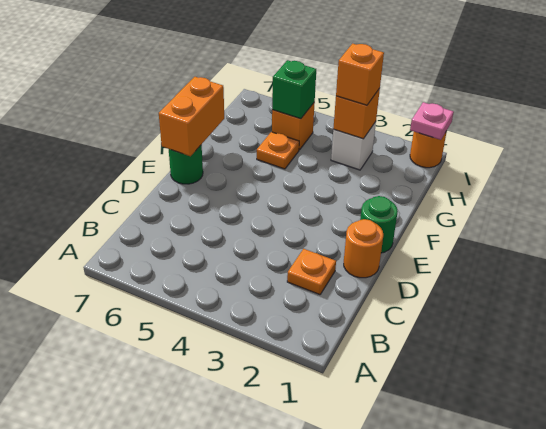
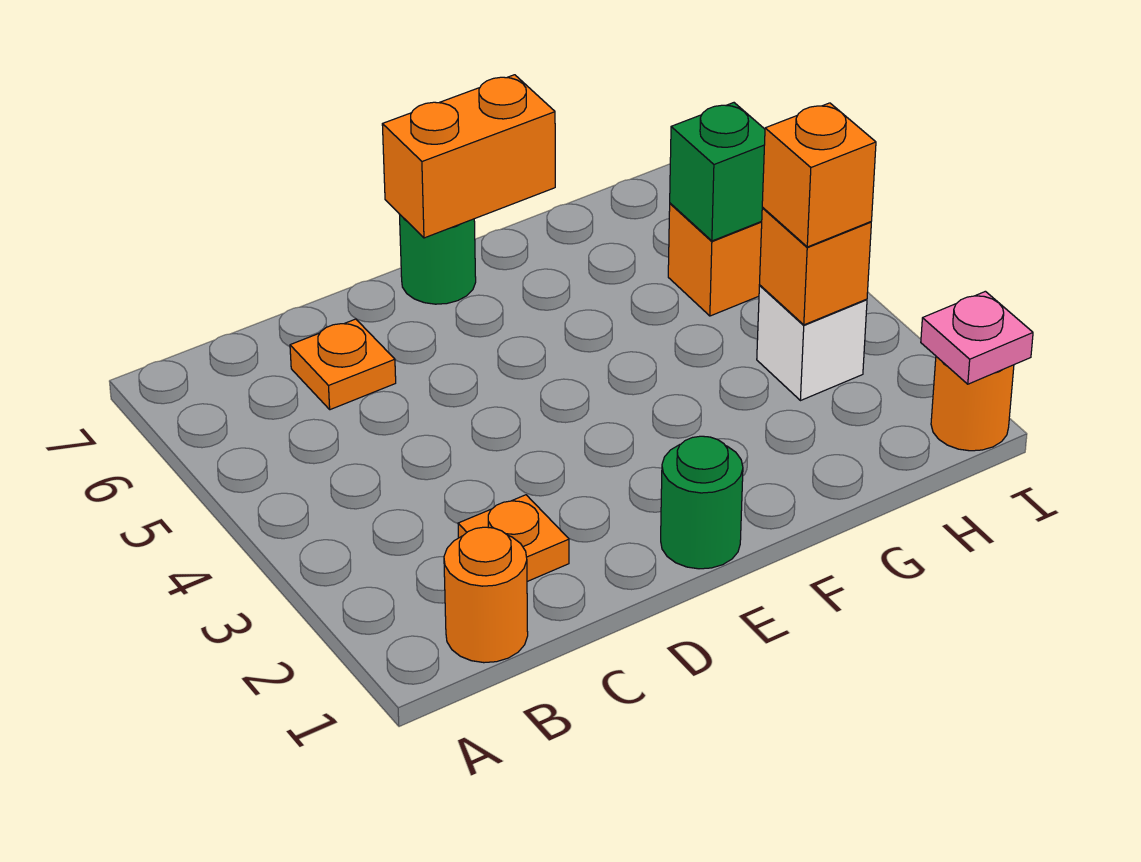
orange round brick D1 level 1 -> orange round brick B1 level 1
orange plate G5 level 1 -> orange plate C6 level 1

